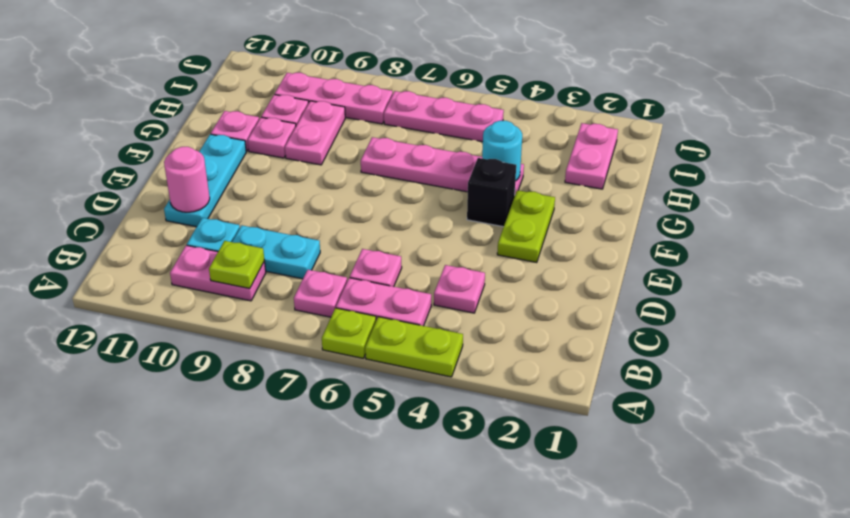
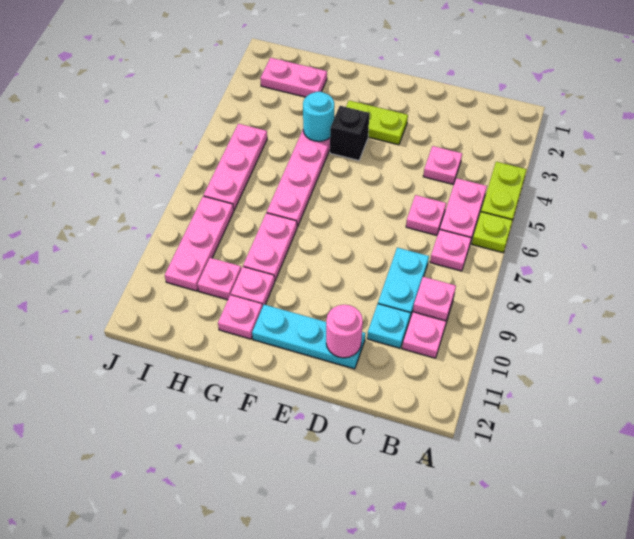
lime plate B9 level 2 -> pink plate B9 level 2
pink plate G9:H9 level 1 -> pink plate G8:G9 level 1

